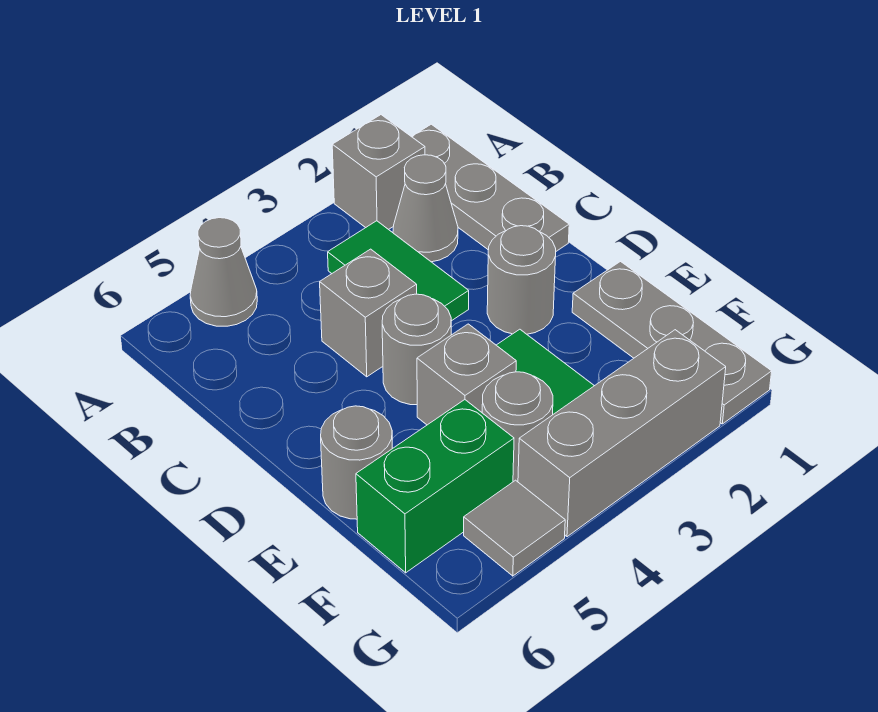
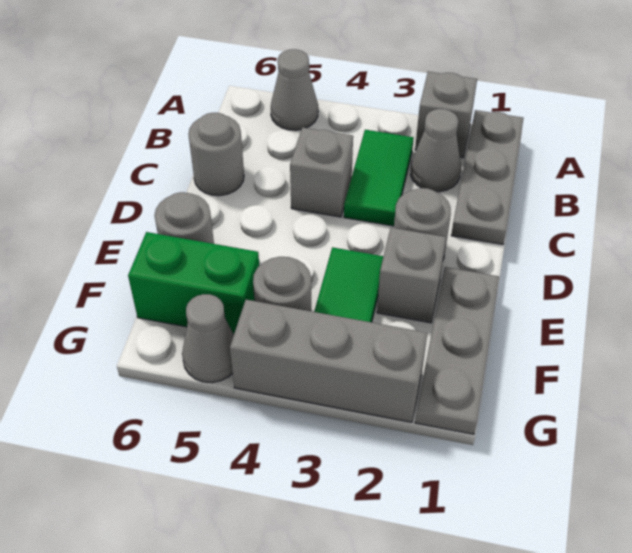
grey round brick D4 level 1 -> grey round brick C6 level 1
grey brick E4 level 1 -> grey brick E2 level 1
grey tile G5 level 1 -> grey cone G5 level 1

